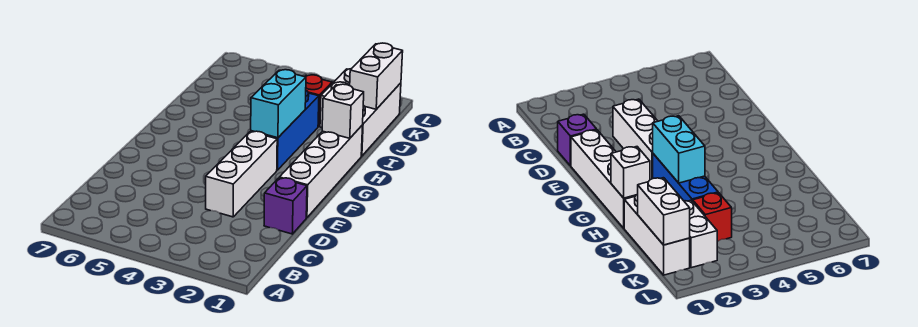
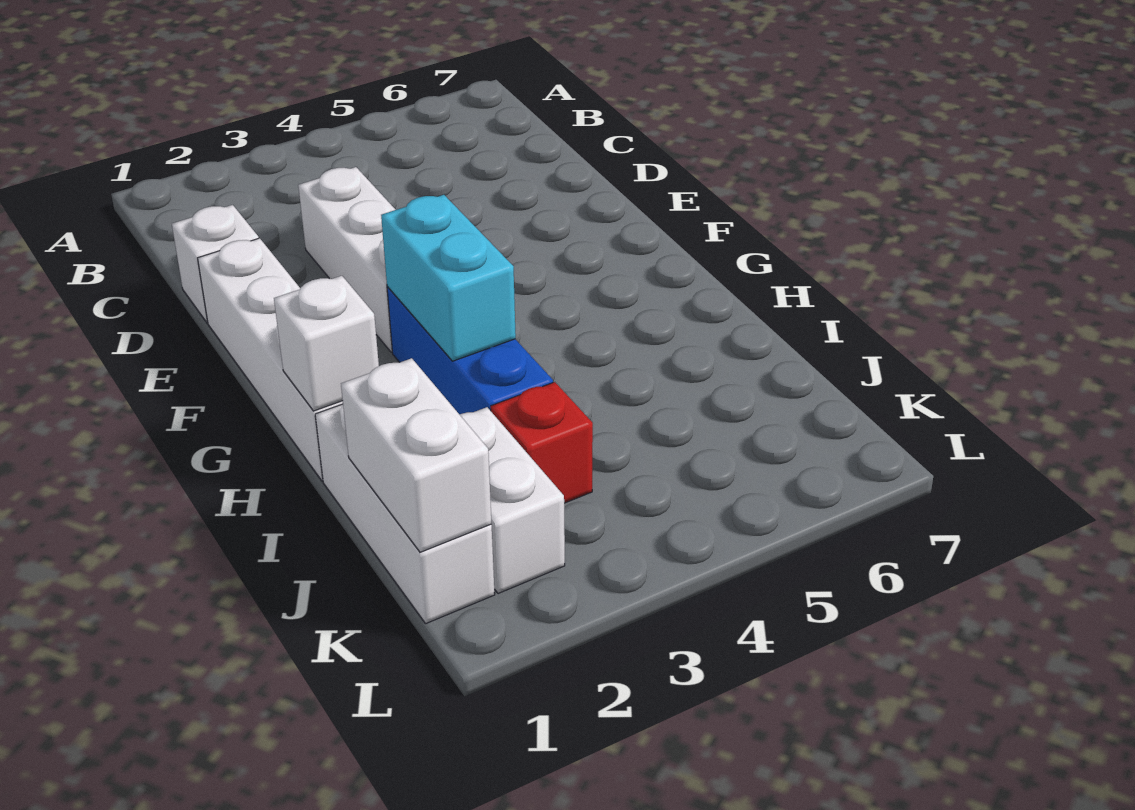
purple brick D1 level 1 -> white brick D1 level 1

